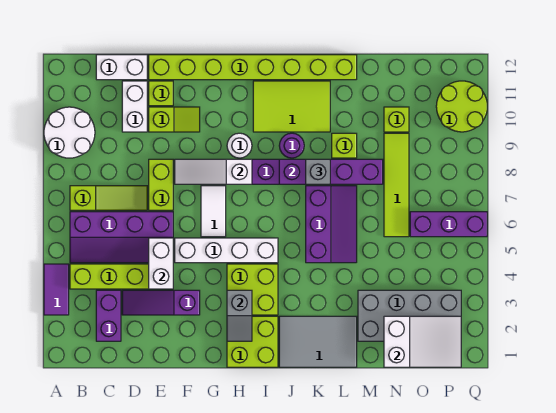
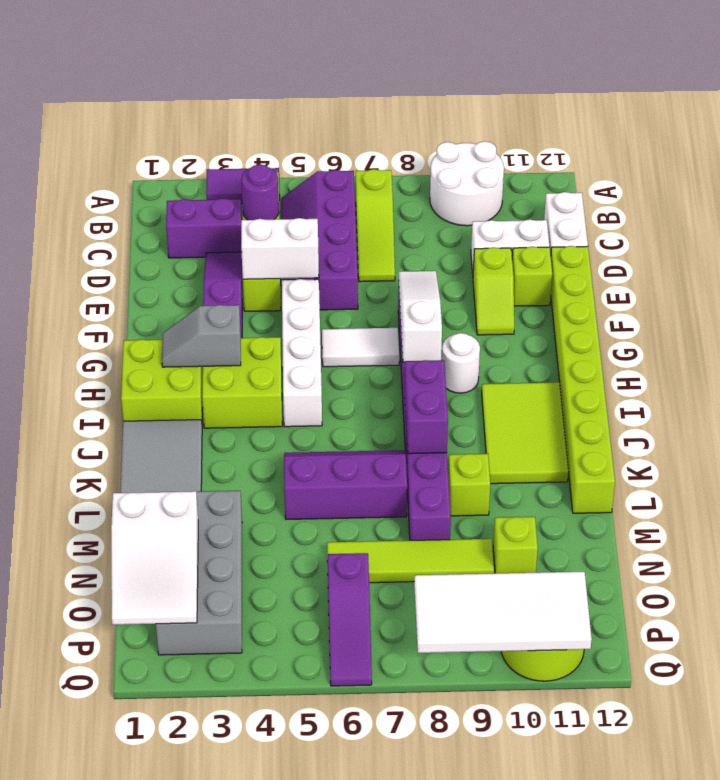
lime brick E7:E8 level 1 -> none
purple round brick J9 level 1 -> purple round brick C4 level 2
purple slope K5:L7 level 1 top K -> purple slope K5:L7 level 1 top L
grey brick K8 level 3 -> none
purple brick O6:Q6 level 1 -> purple slope O6:Q6 level 1 top O
none -> white tile P8:Q11 level 2

